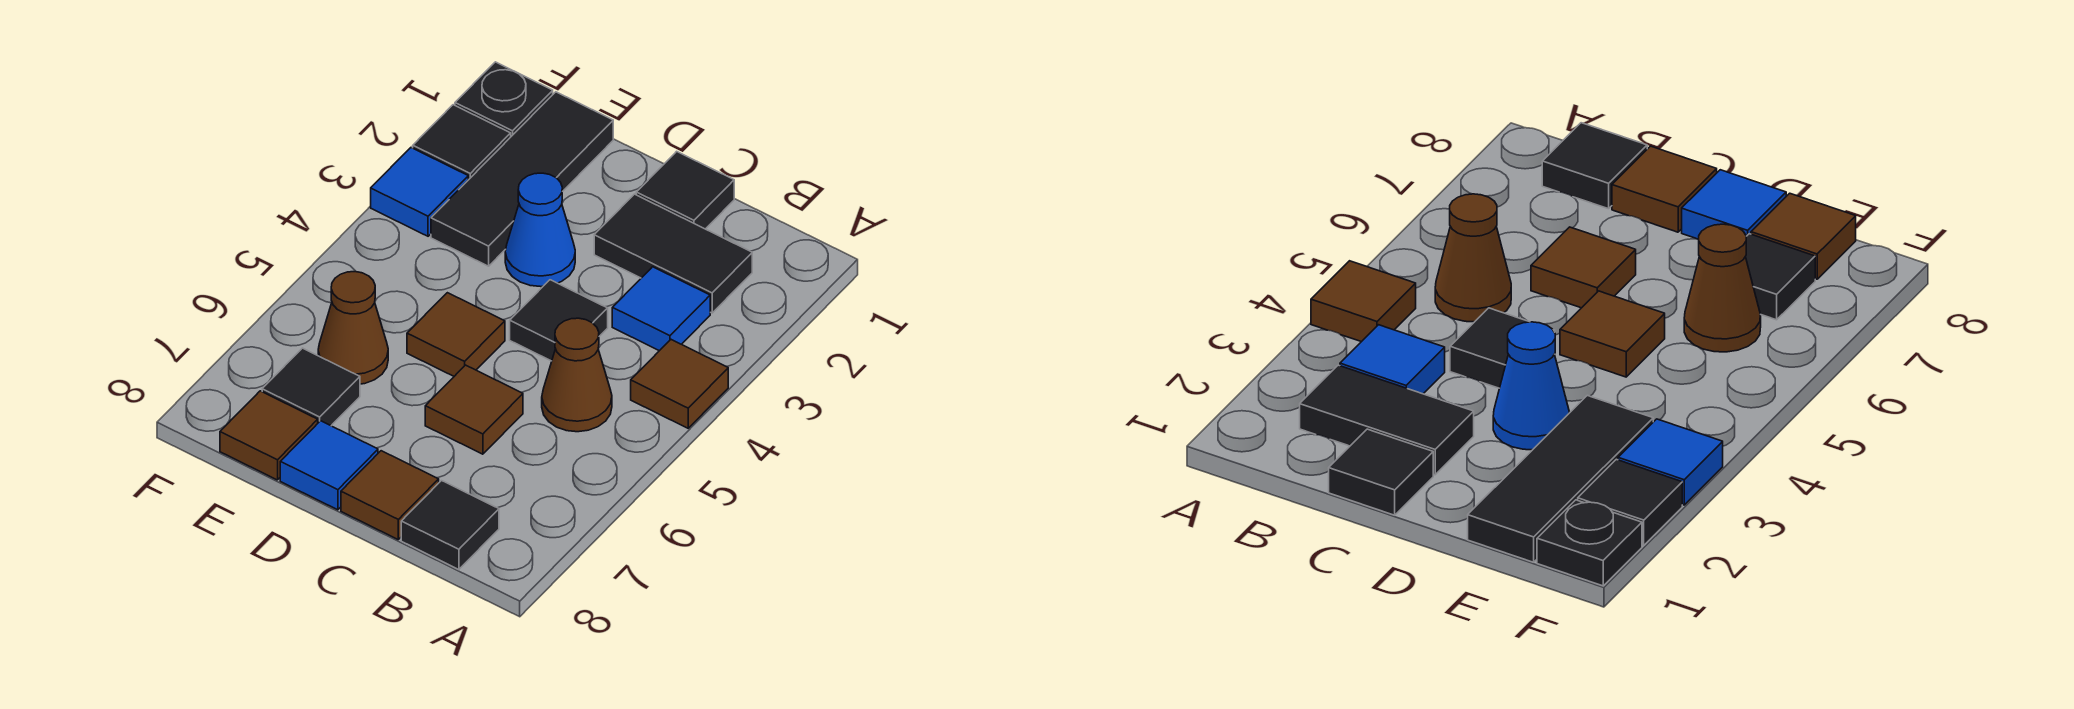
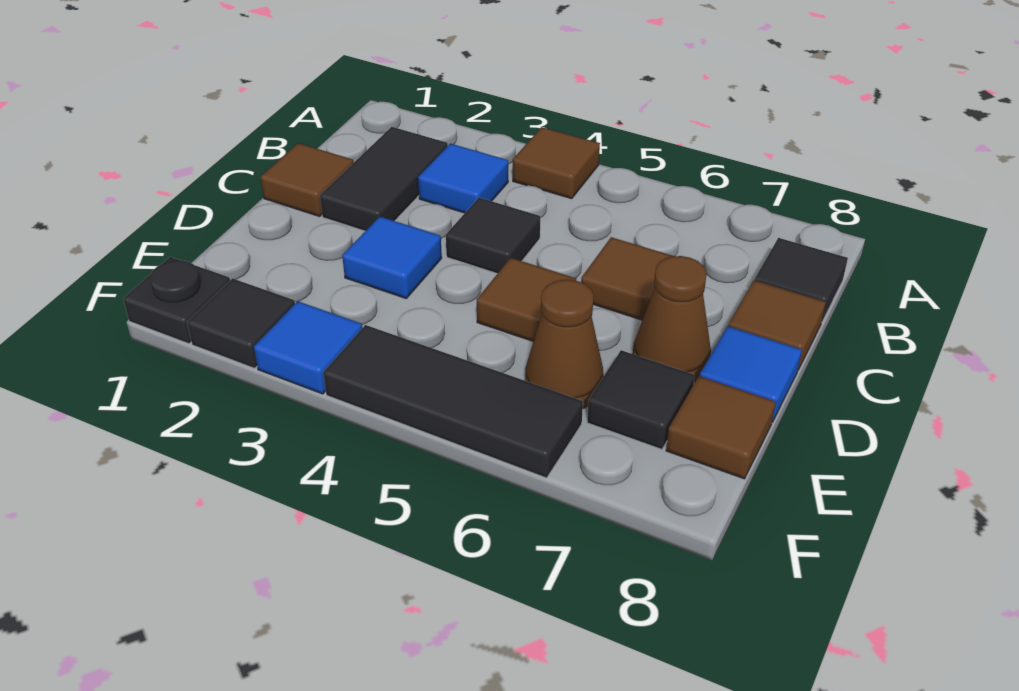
brown cone B5 level 1 -> brown cone D7 level 1
black tile C1 level 1 -> brown tile C1 level 1
blue cone D3 level 1 -> blue tile D3 level 1
black tile E1:E3 level 1 -> black tile F4:F6 level 1

